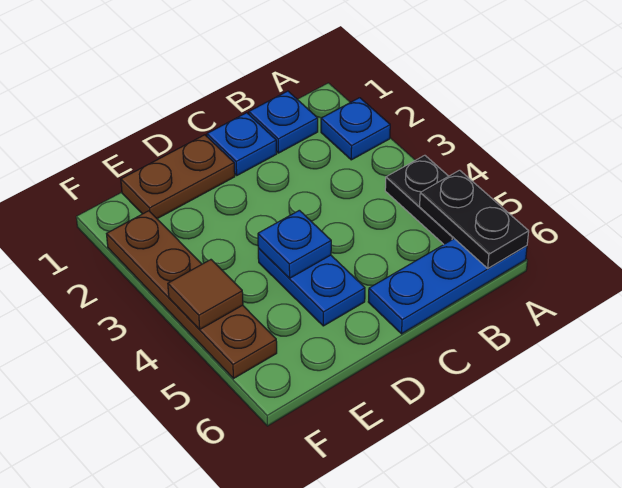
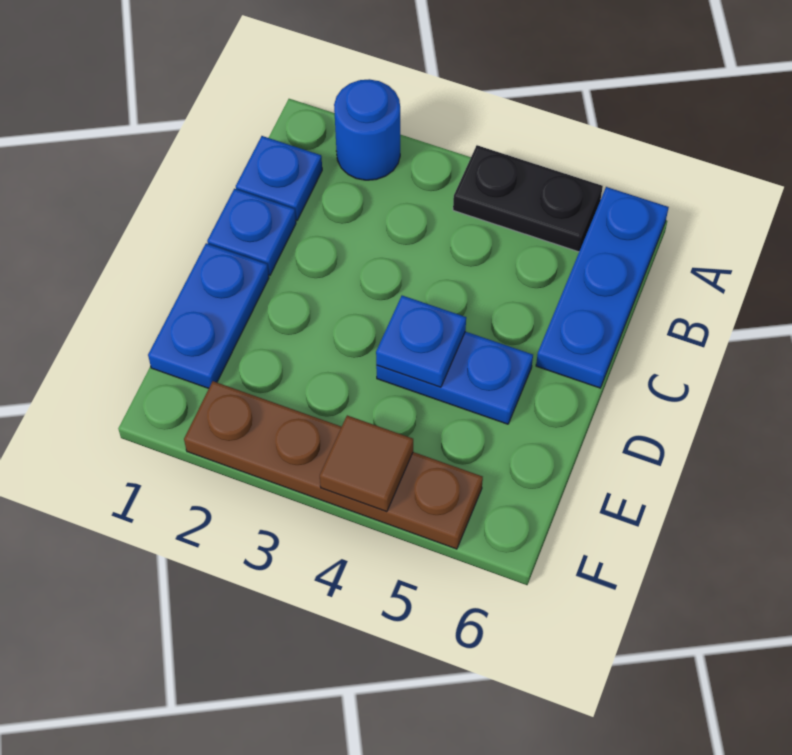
blue plate A2 level 1 -> blue round brick A2 level 1
black plate A5:A6 level 2 -> none
brown plate D1:E1 level 1 -> blue plate D1:E1 level 1

